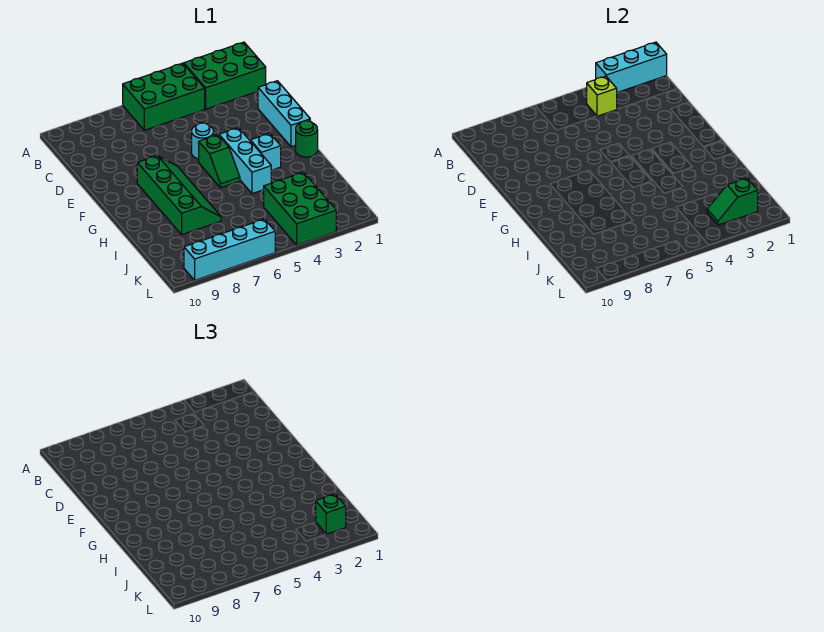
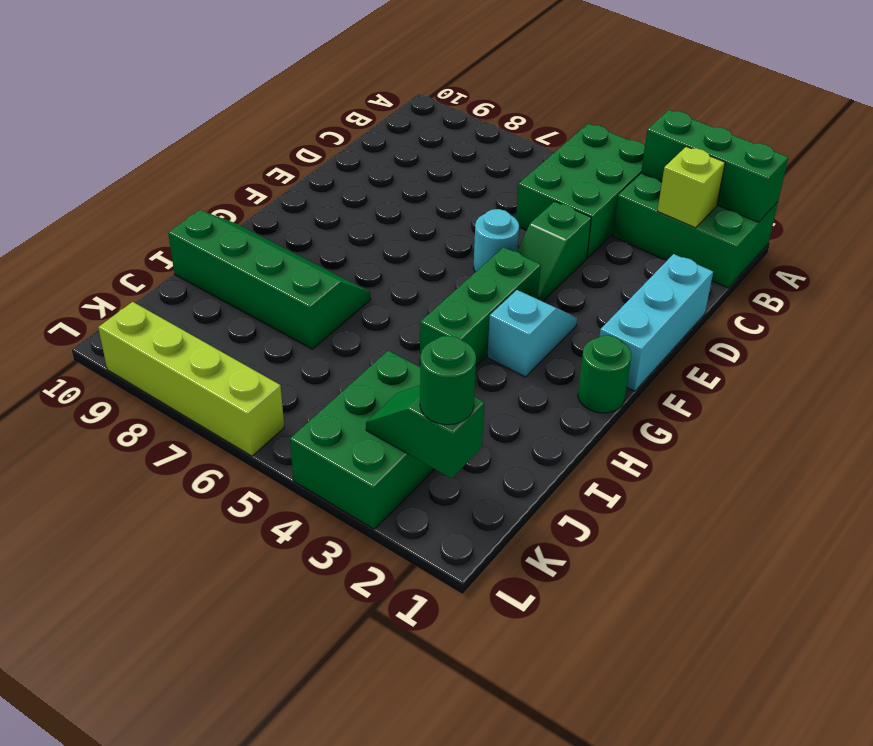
cyan brick A1:A3 level 2 -> green brick A1:A3 level 2
green brick A4:B6 level 1 -> green brick A4:C5 level 1
lime brick B4 level 2 -> lime brick B2 level 2
cyan brick F4:H4 level 1 -> green brick F4:H4 level 1
green slope F5:G5 level 1 top F -> green slope D4:E4 level 1 top D
green slope F7:I8 level 1 top 8 -> green slope H7:I10 level 1 top I
green brick K2 level 3 -> green round brick K2 level 3
cyan brick L6:L9 level 1 -> lime brick L6:L9 level 1

